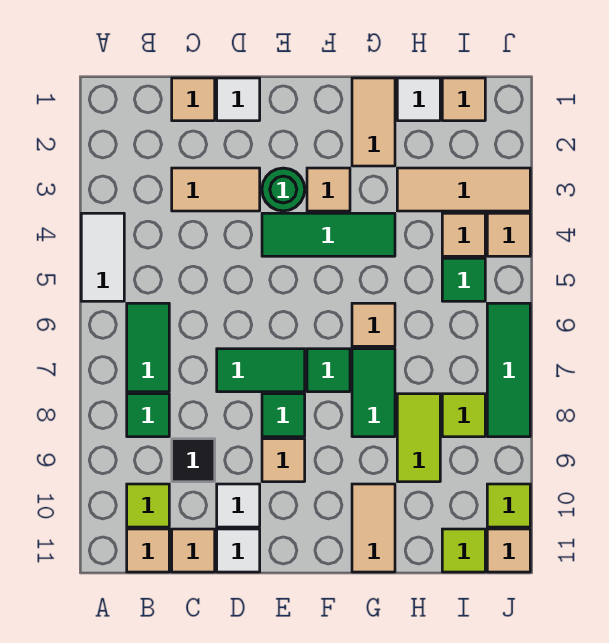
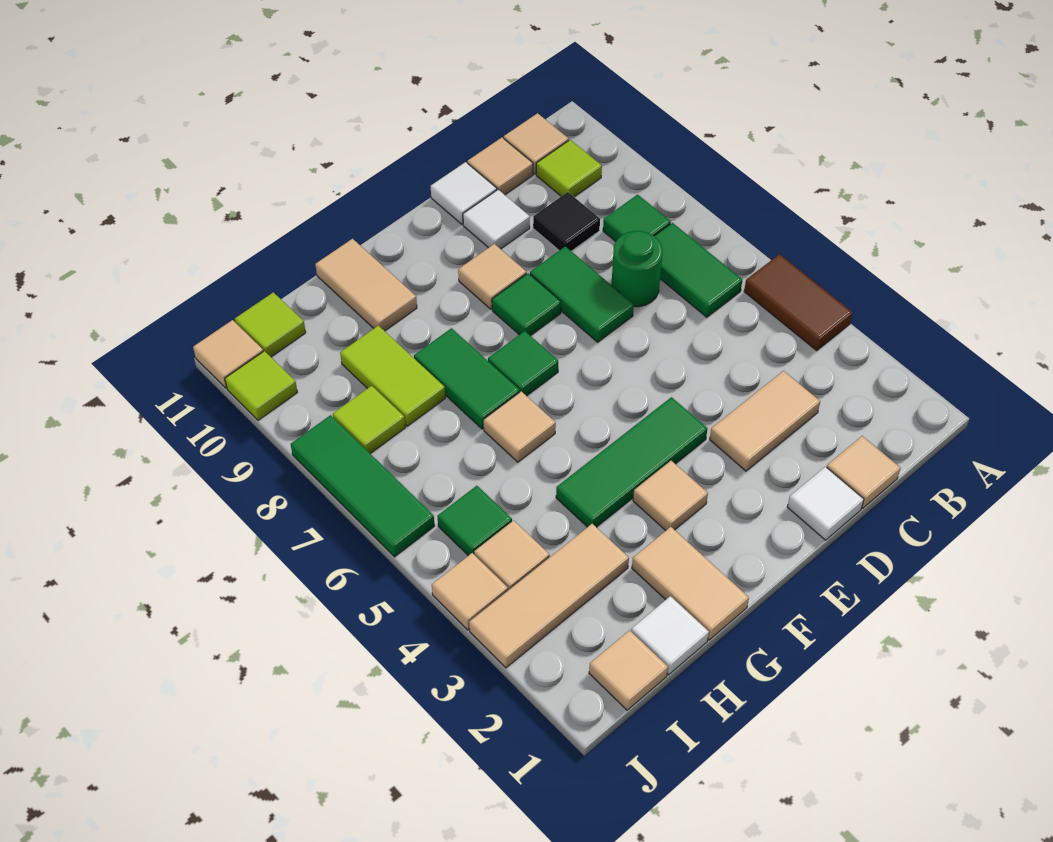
white tile A4:A5 level 1 -> brown tile A4:A5 level 1
green tile D7:E7 level 1 -> green tile D7:D8 level 1
green round brick E3 level 1 -> green round brick C7 level 1

